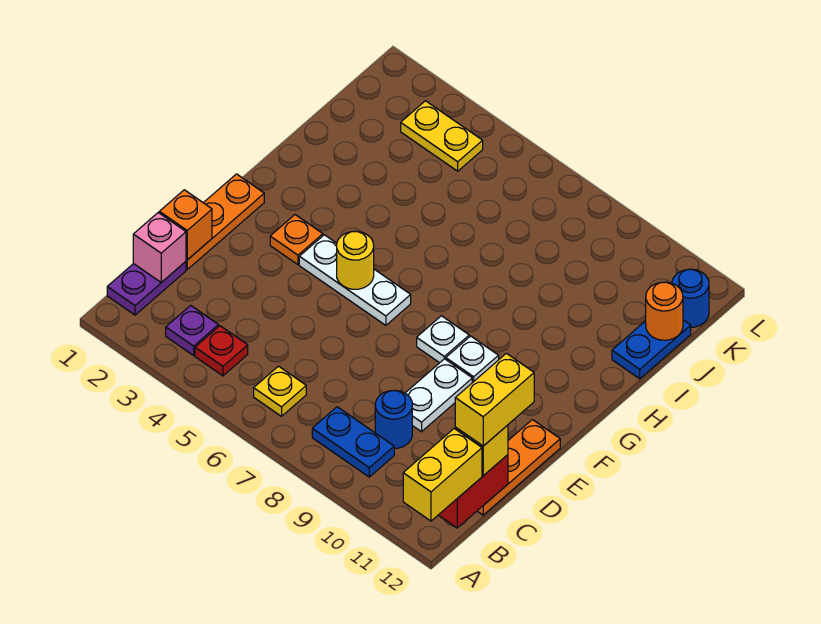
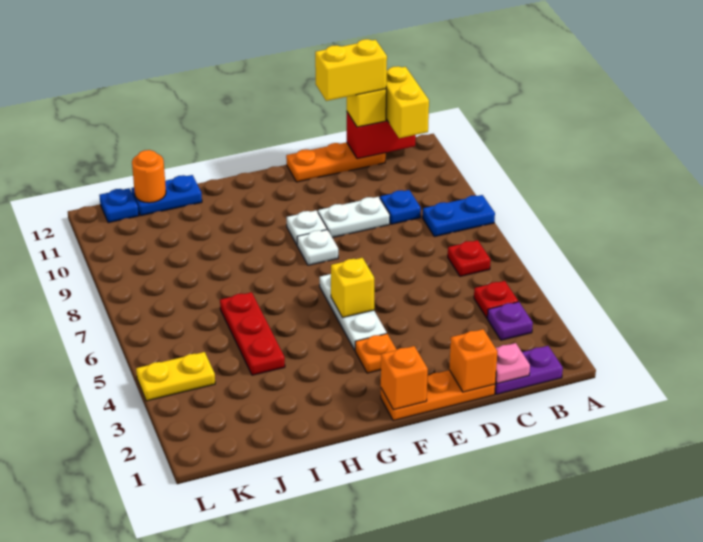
yellow brick A12:B12 level 3 -> yellow brick B11:B12 level 3
yellow plate B6 level 1 -> red plate B6 level 1
blue plate B8:B9 level 1 -> blue plate A8:B8 level 1
pink brick C1 level 2 -> pink plate C1 level 2
blue round brick C9 level 1 -> blue plate C9 level 1
none -> orange brick F1 level 2
yellow round brick F5 level 2 -> yellow brick F5 level 2
none -> red plate I4:I6 level 1
yellow plate K3:K4 level 1 -> yellow plate K4:L4 level 1
blue round brick K12 level 1 -> blue plate K12 level 1

